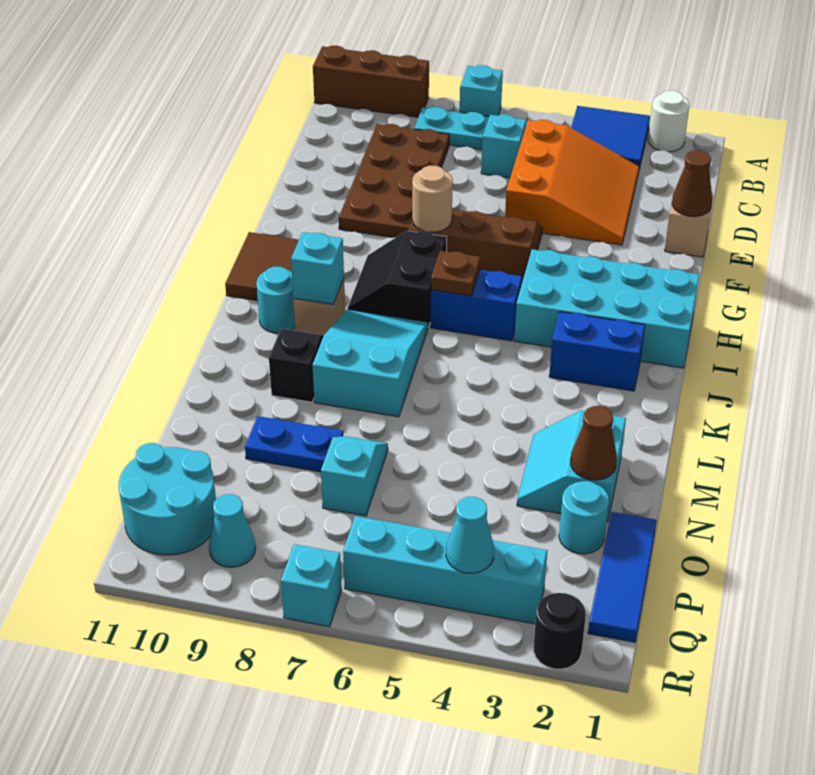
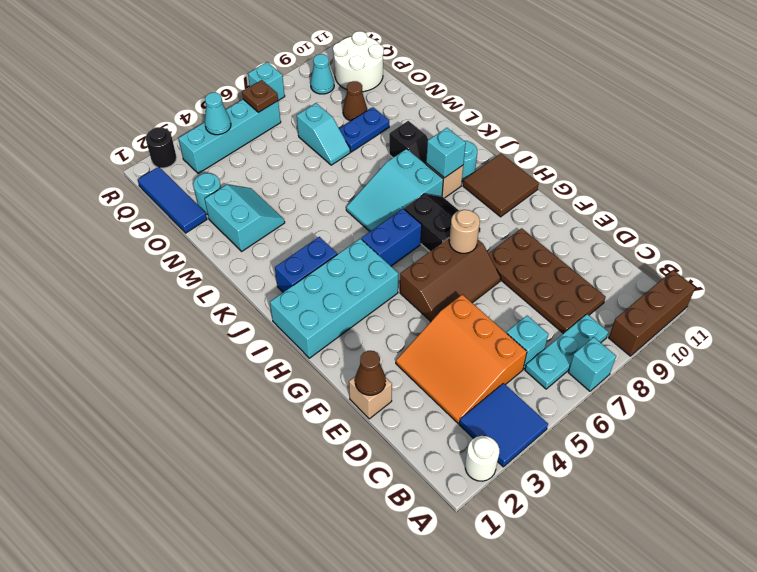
brown plate I6 level 2 -> brown plate Q6 level 2
cyan slope J7:L8 level 1 top L -> cyan slope J6:K8 level 1 top 8
brown cone N2 level 2 -> brown cone O9 level 1
cyan round brick P10:Q11 level 1 -> white round brick P10:Q11 level 1

